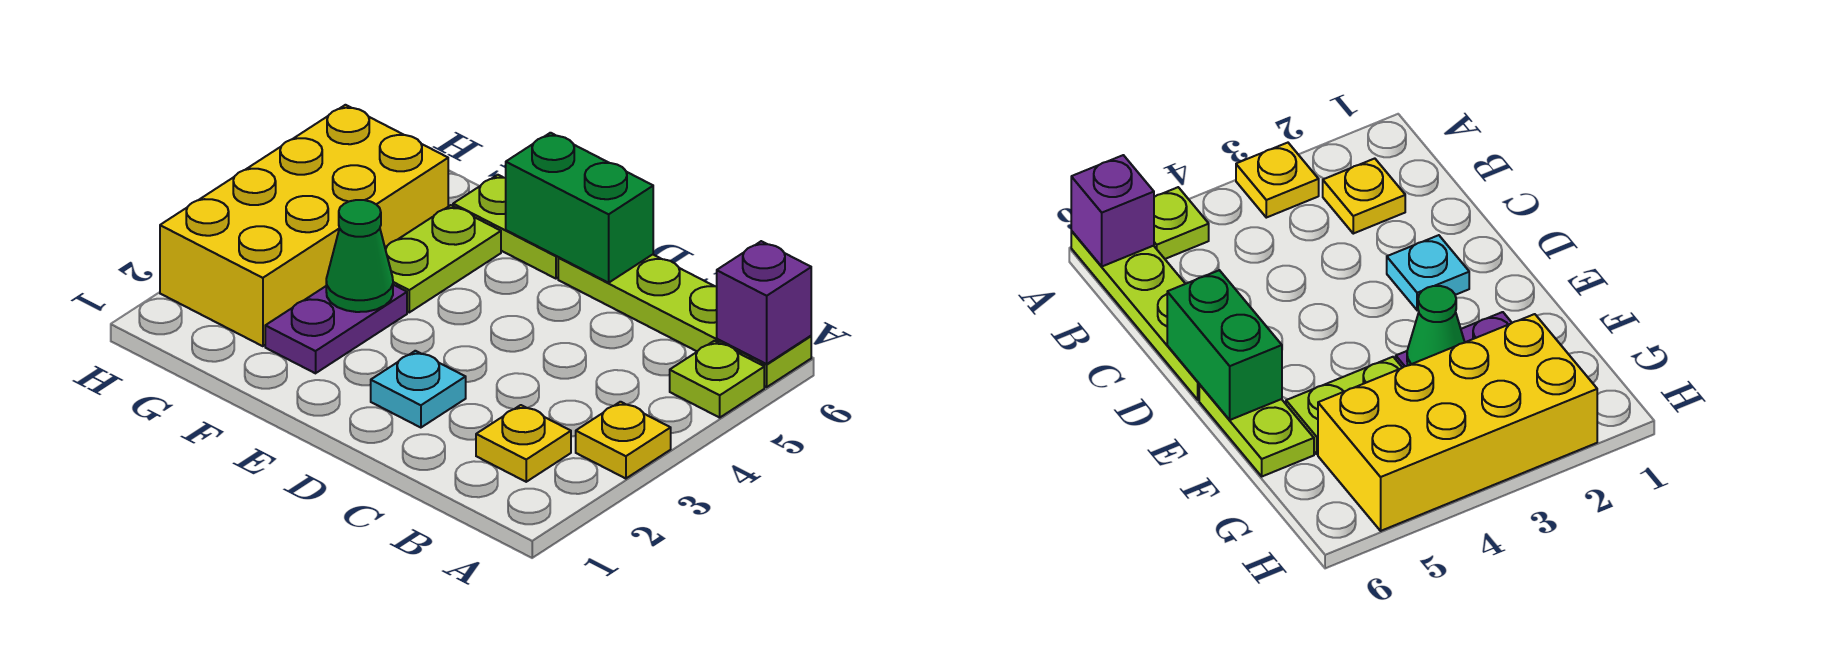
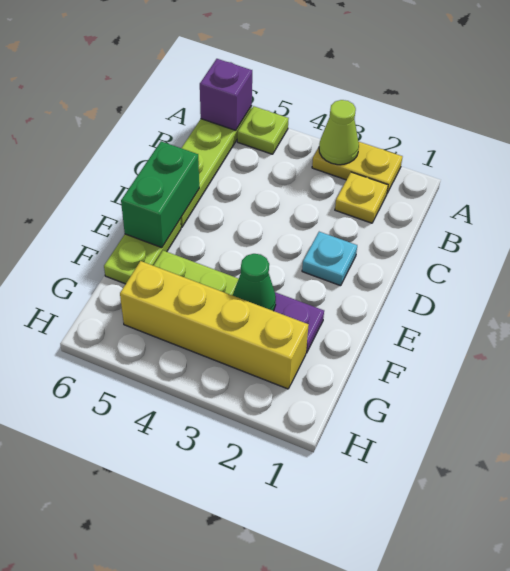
yellow plate A3 level 1 -> yellow plate A2:A3 level 1
none -> lime cone A3 level 2
yellow brick G2:H5 level 1 -> yellow brick G2:G5 level 1

